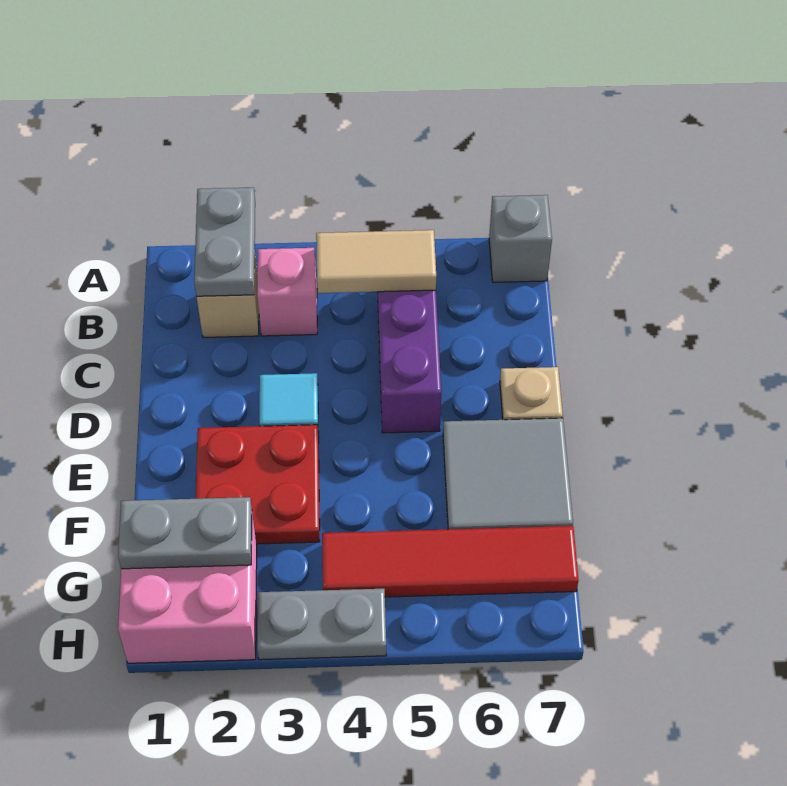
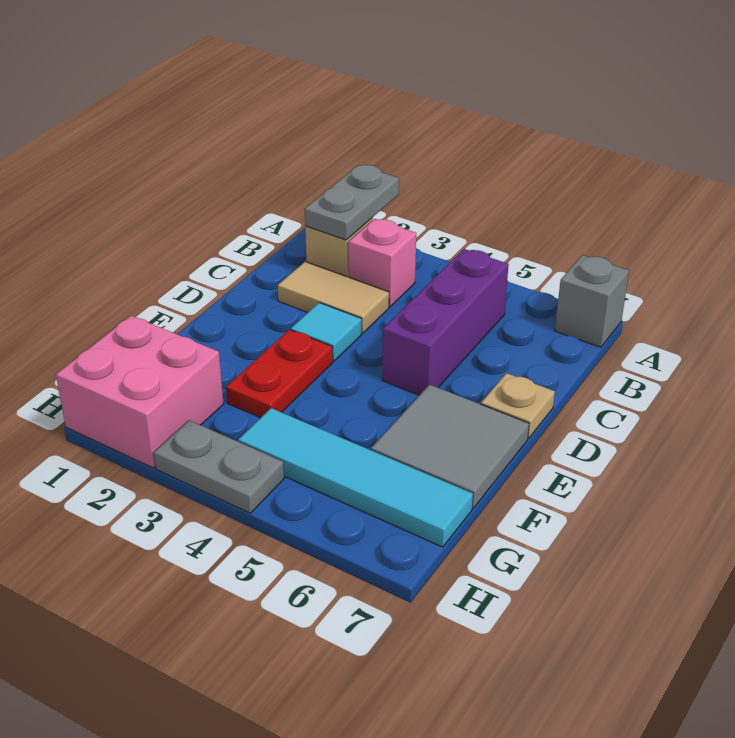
tan tile B4:B5 level 2 -> tan tile C2:C3 level 1
red plate E2:F3 level 1 -> red plate E3:F3 level 1
grey plate G1:G2 level 2 -> none
red tile G4:G7 level 1 -> cyan tile G4:G7 level 1

